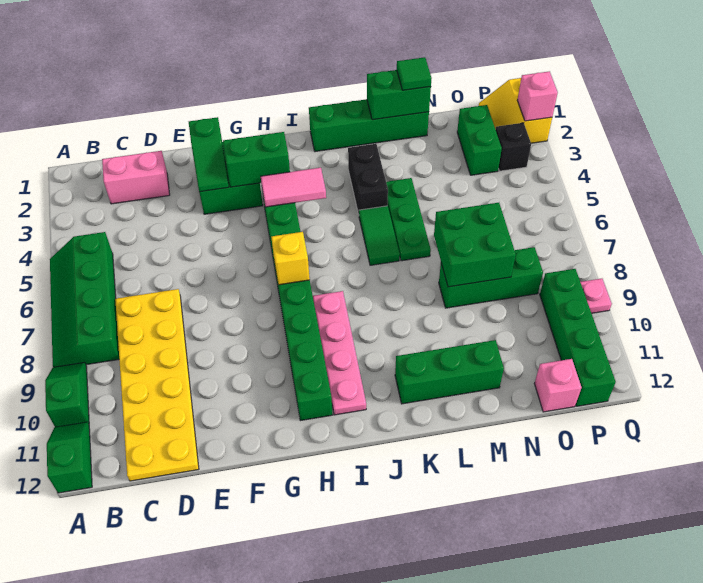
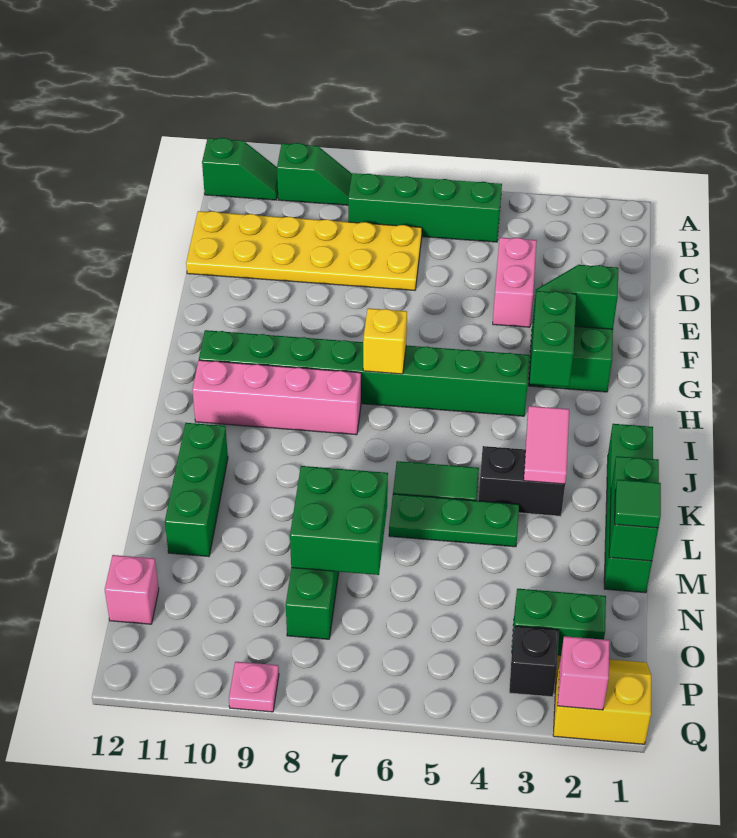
pink brick C2:D2 level 1 -> pink brick D4:E4 level 1
pink tile H4:I4 level 2 -> pink tile J3:K3 level 2
pink plate I8:I11 level 1 -> pink brick I8:I11 level 1
green brick P9:P12 level 1 -> none

